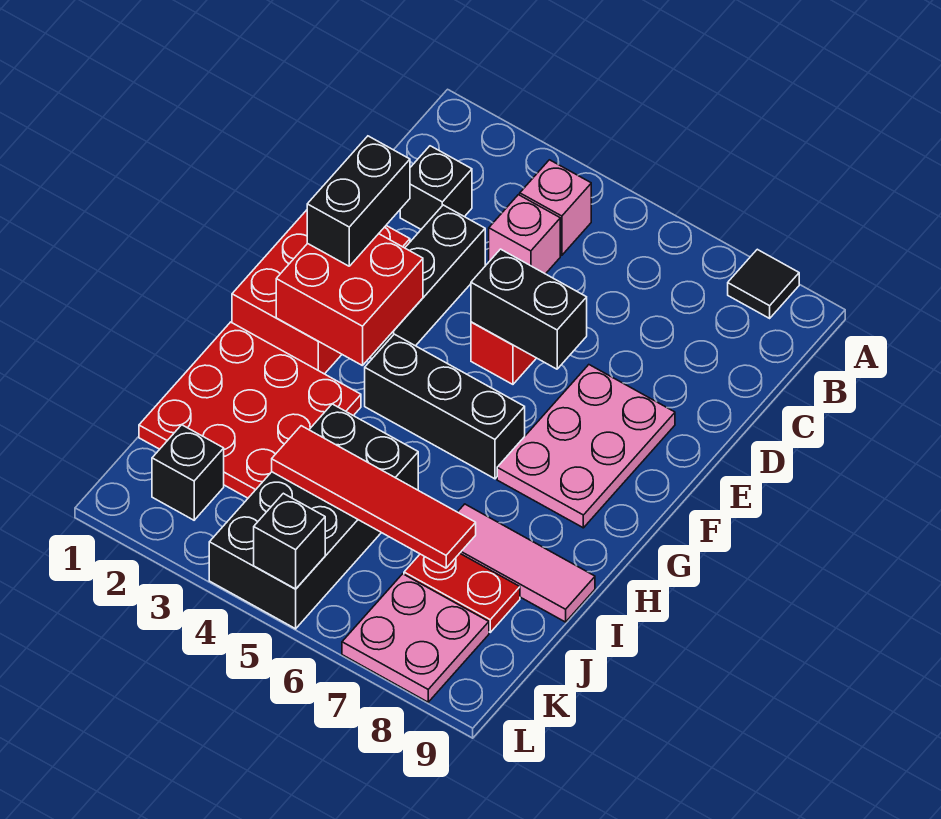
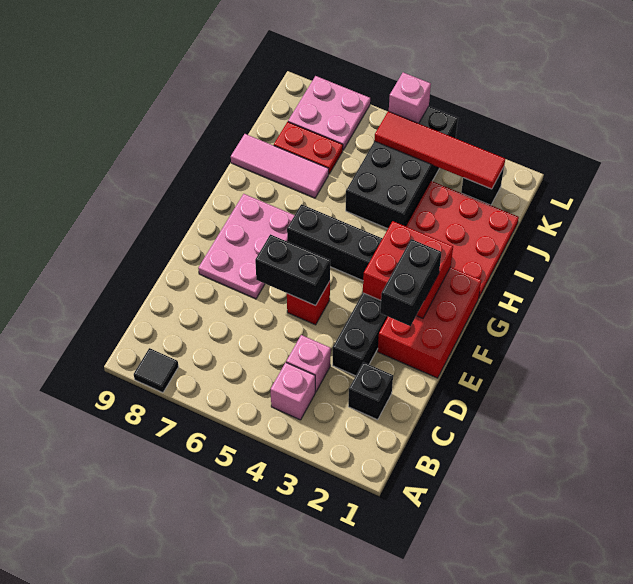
red tile J4:J7 level 2 -> red tile K2:K5 level 2
black brick L5 level 2 -> pink brick L5 level 2

